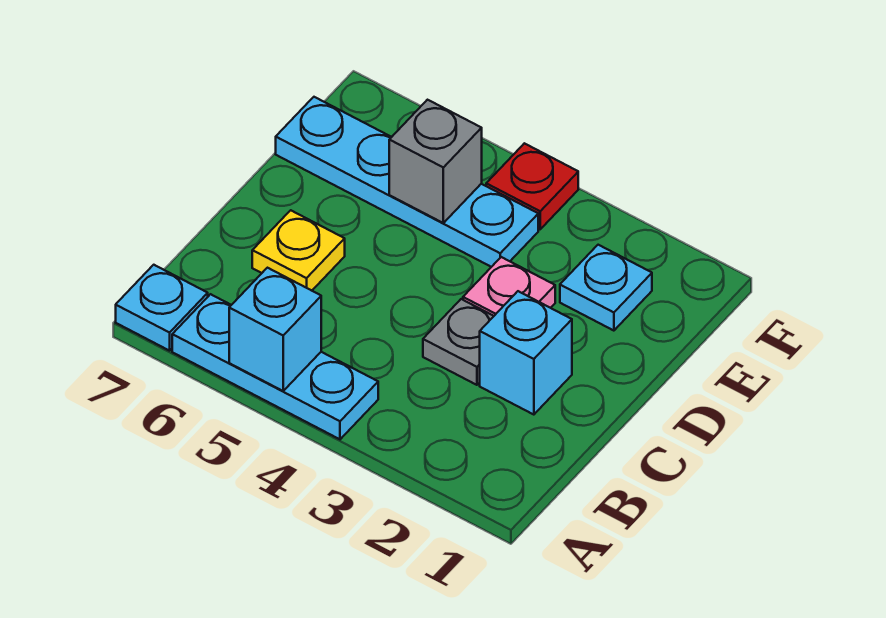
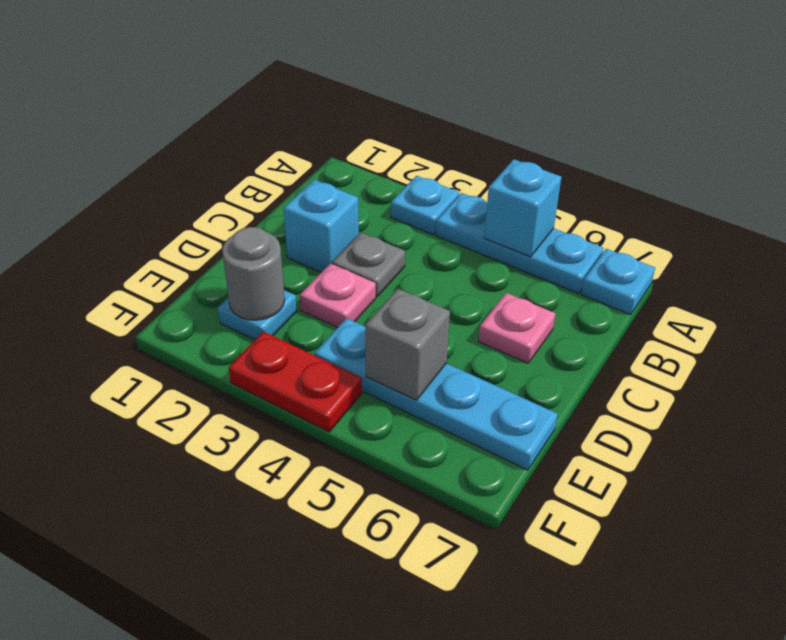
none -> cyan plate A3 level 1
yellow plate C6 level 1 -> pink plate C6 level 1
none -> grey round brick E2 level 2
red plate F4 level 1 -> red plate F3:F4 level 1

